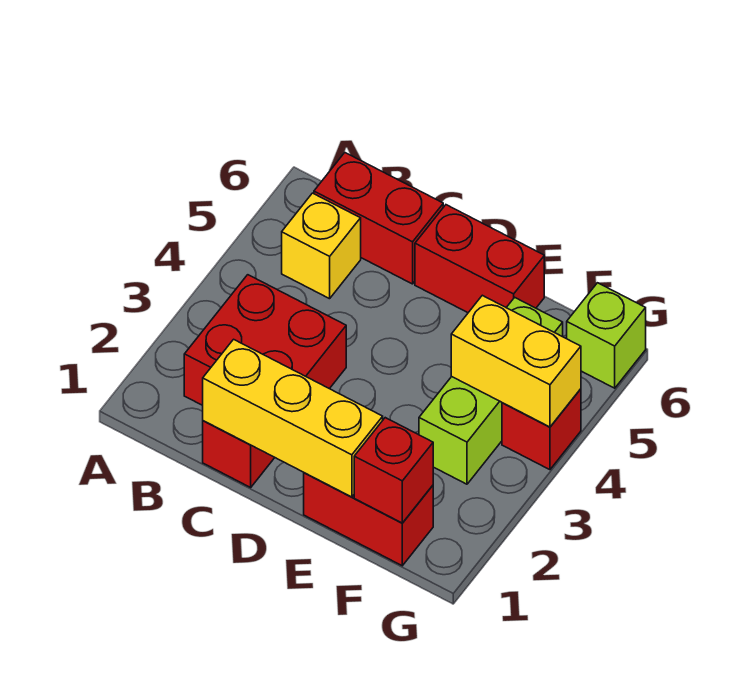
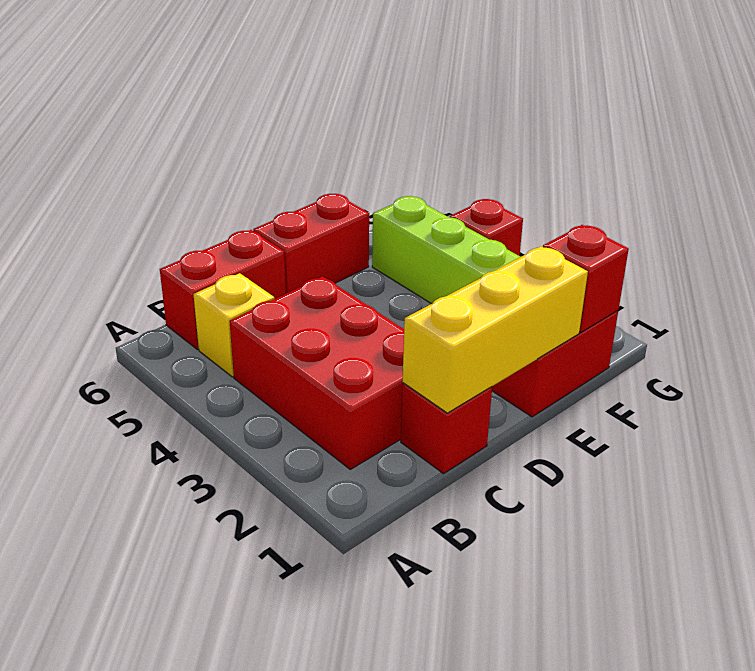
red brick B2:C3 level 1 -> red brick B2:C4 level 1
yellow brick F4:G4 level 2 -> none
lime brick G6 level 1 -> none

